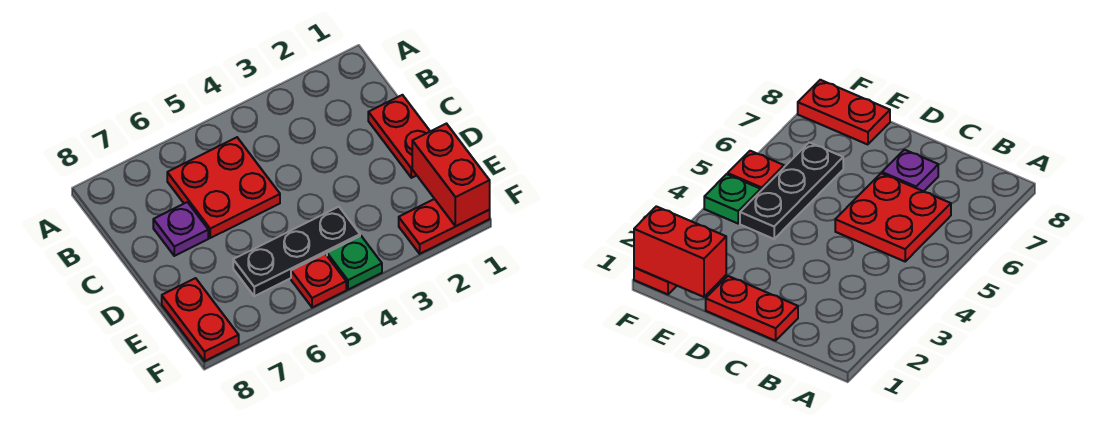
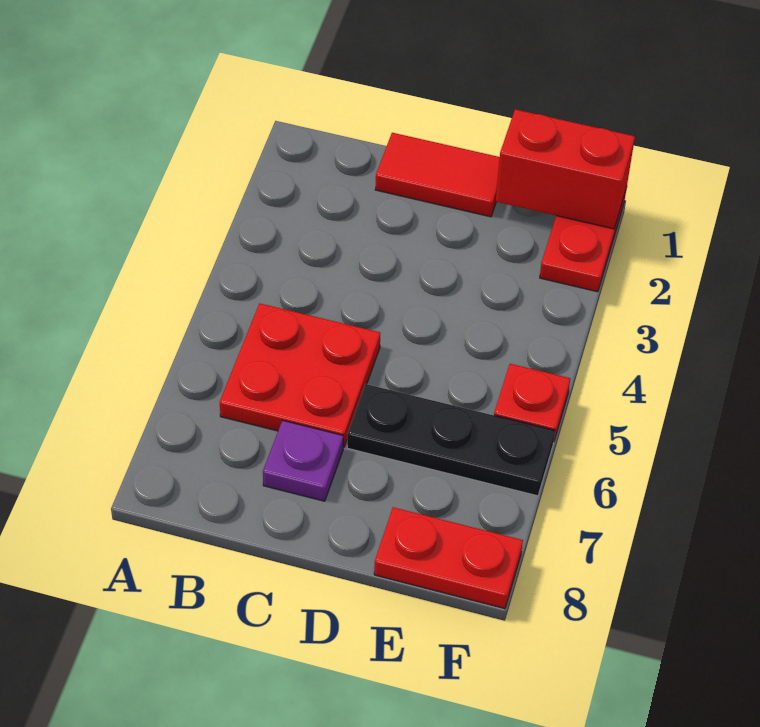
red plate C1:D1 level 1 -> red tile C1:D1 level 1
black plate E4:E6 level 1 -> black plate D6:F6 level 1
green plate F4 level 1 -> none

